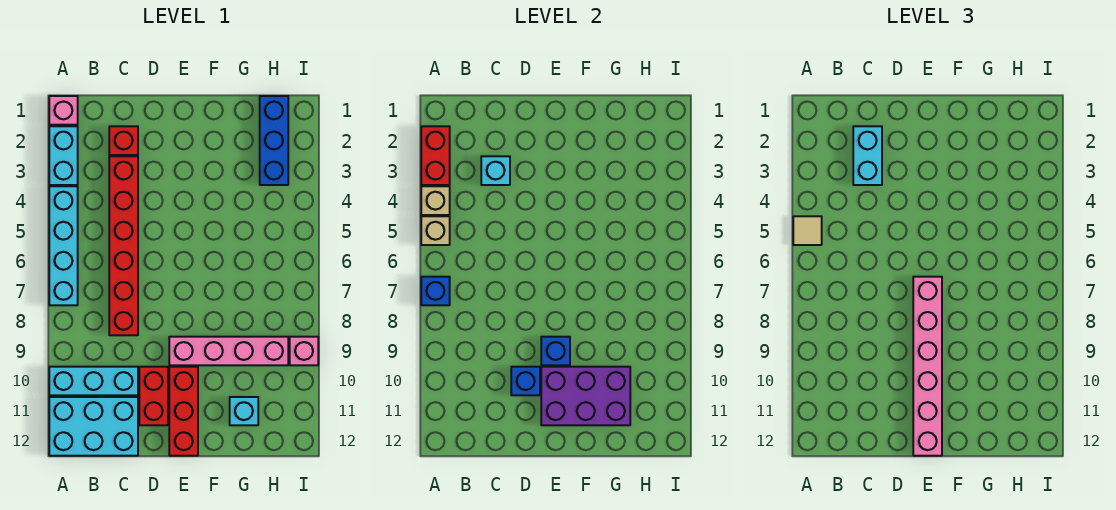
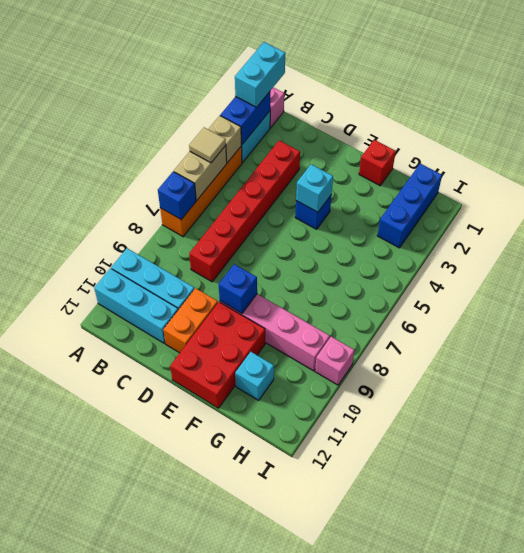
red brick A2:A3 level 2 -> blue brick A2:A3 level 2
cyan brick A4:A7 level 1 -> orange brick A4:A7 level 1
tan brick A5 level 2 -> tan brick A5:A6 level 2
cyan brick A11:C12 level 1 -> cyan brick A11:C11 level 1
red brick C2 level 1 -> red brick F1 level 1
cyan brick C2:C3 level 3 -> cyan brick A1:A2 level 3
cyan brick C3 level 2 -> cyan brick E4 level 2
red brick D10:D11 level 1 -> orange brick D10:D11 level 1
blue brick D10 level 2 -> blue brick E4 level 1
pink brick E7:E12 level 3 -> none
red brick E10:E12 level 1 -> red brick E10:F12 level 1
purple brick E10:G11 level 2 -> none

